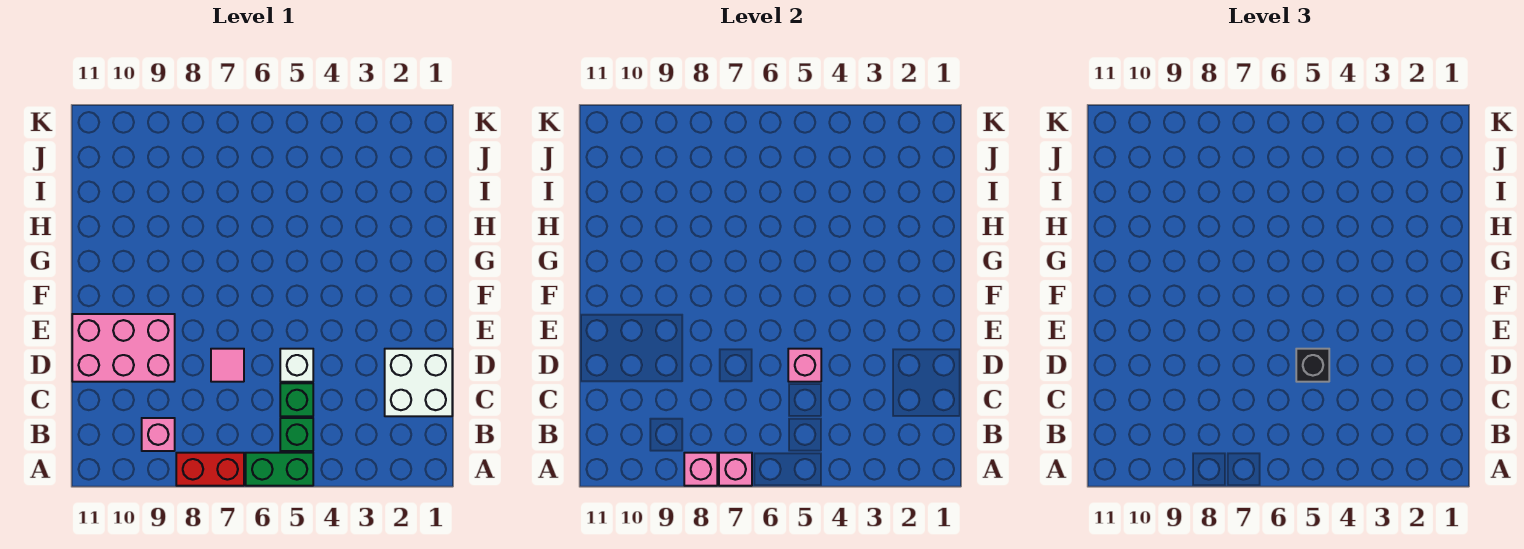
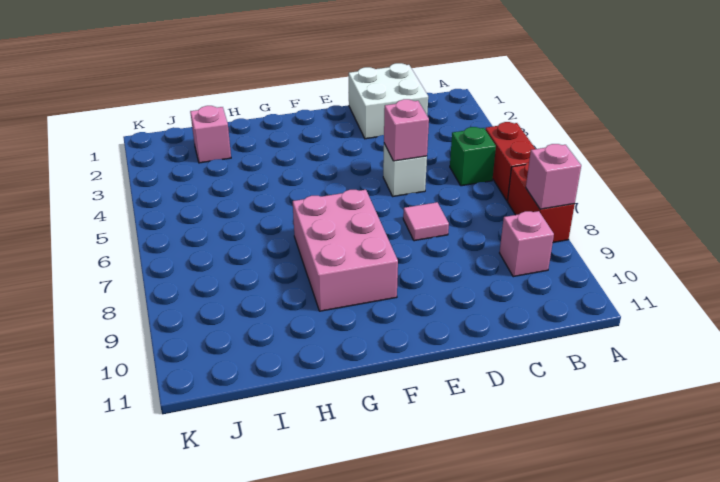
green brick A5:A6 level 1 -> red brick A5:A6 level 1
pink brick A7 level 2 -> pink brick I2 level 1
green brick C5 level 1 -> none
black brick D5 level 3 -> none
pink brick D9:E11 level 1 -> pink brick F7:G9 level 1

